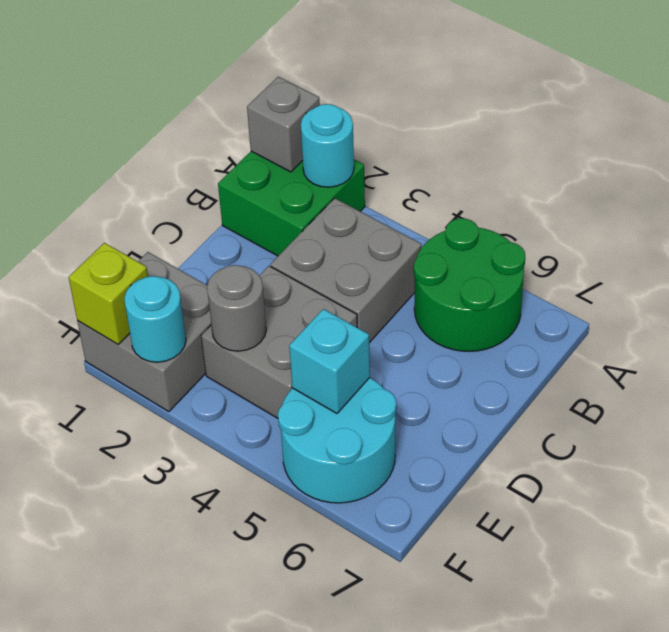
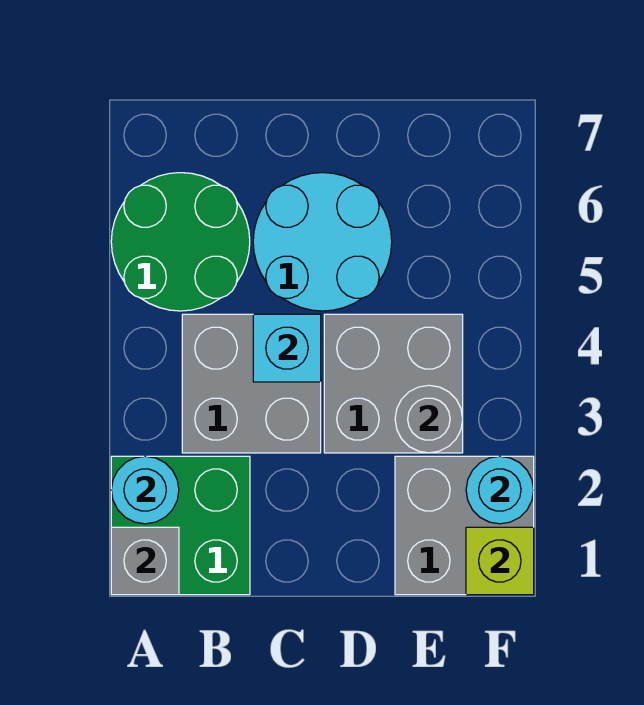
cyan round brick E5:F6 level 1 -> cyan round brick C5:D6 level 1
cyan brick E5 level 2 -> cyan brick C4 level 2

